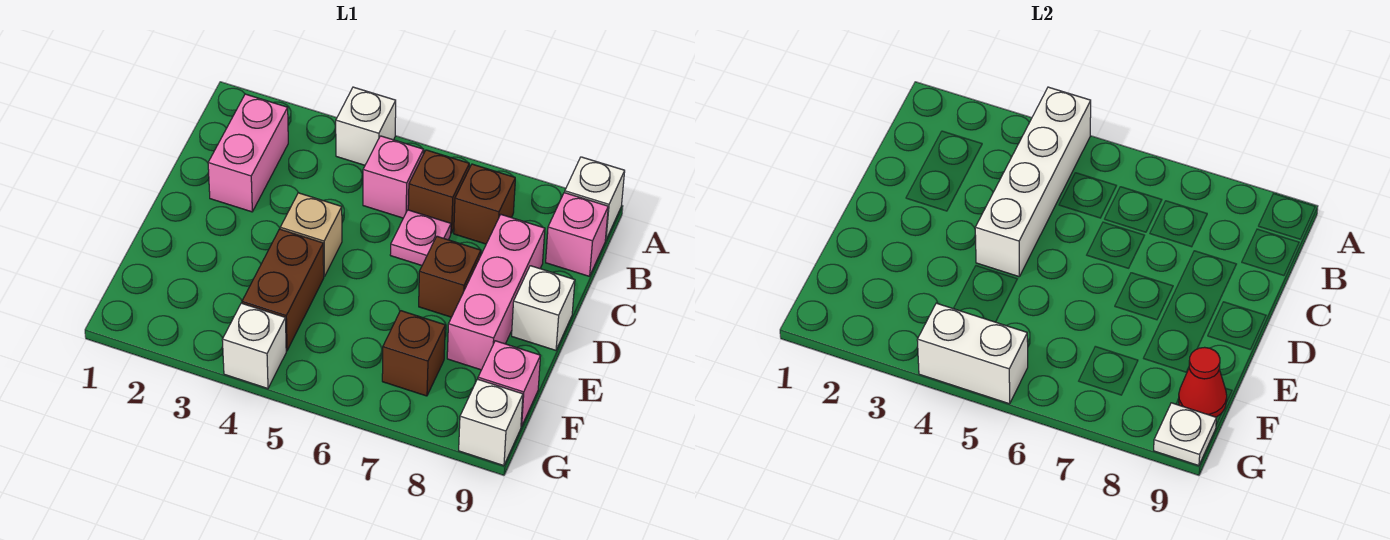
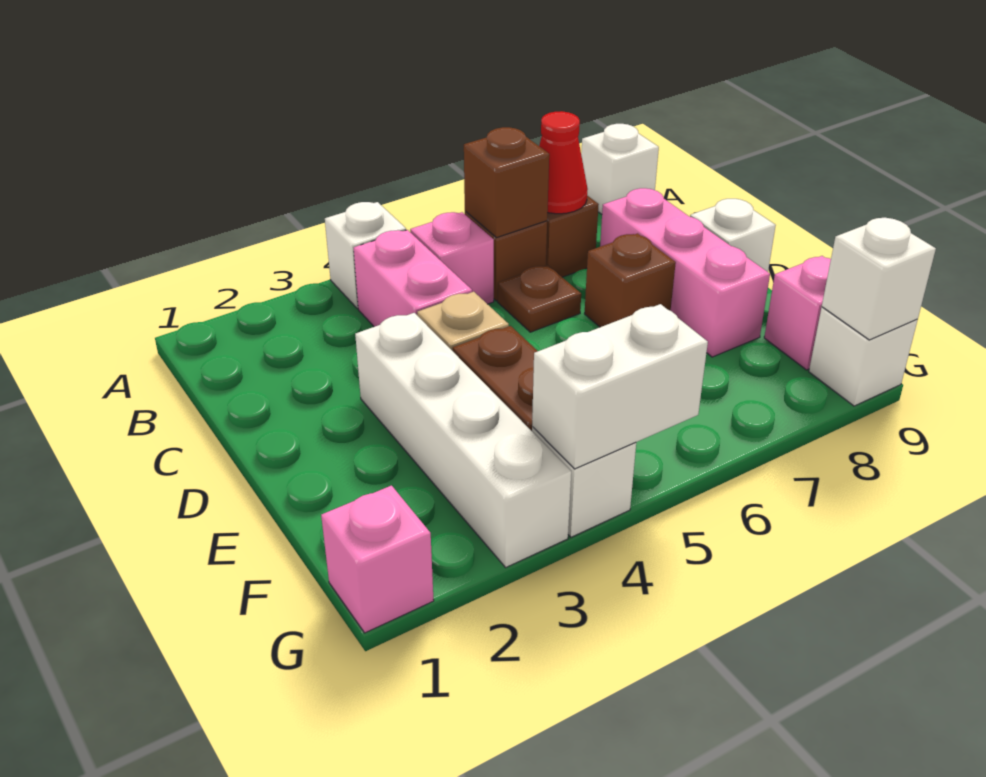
white brick A4:D4 level 2 -> white brick D3:G3 level 1
pink brick B2:C2 level 1 -> pink brick B4:C4 level 1
pink brick B9 level 1 -> pink brick G1 level 1
pink plate C6 level 1 -> brown plate C6 level 1
brown brick F7 level 1 -> brown brick B6 level 2
red cone F9 level 2 -> red cone B7 level 2
white plate G9 level 2 -> white brick G9 level 2

